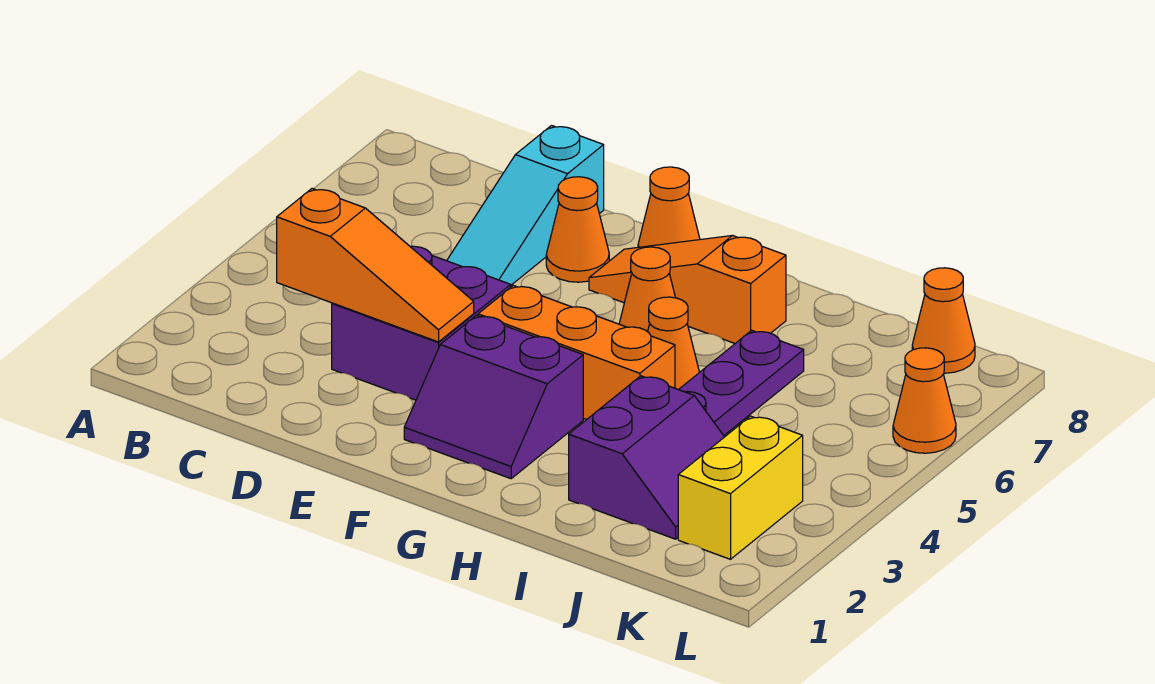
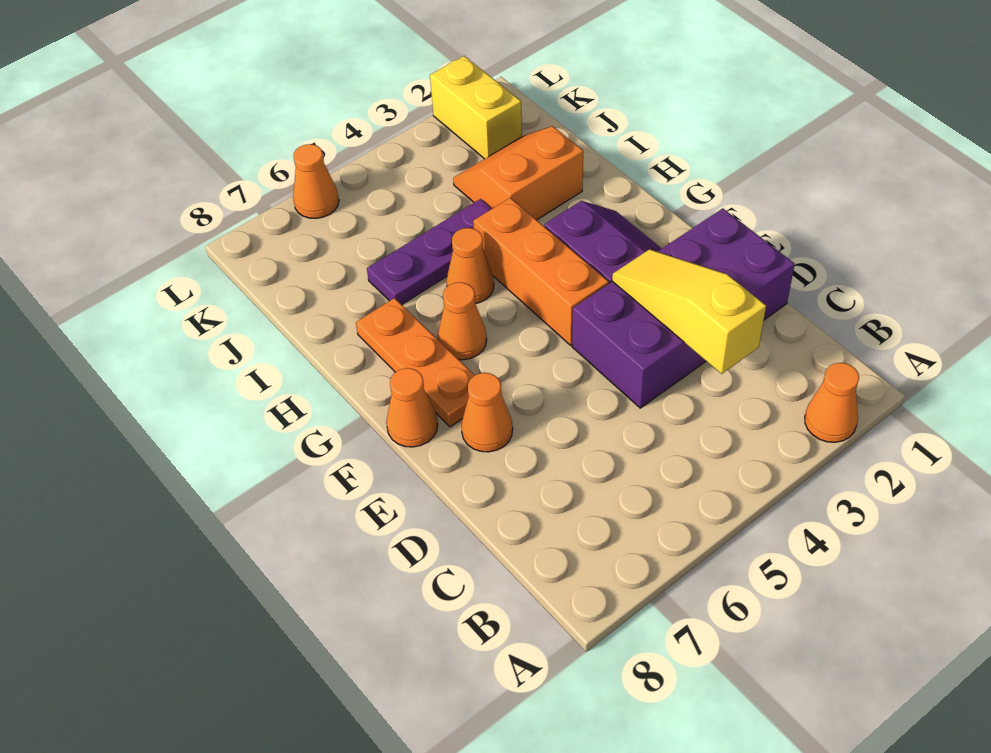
orange slope C3:E3 level 2 top C -> yellow slope C3:E3 level 2 top C
purple brick D3:E4 level 1 -> purple brick D1:E4 level 1
cyan slope D6:D8 level 1 top 8 -> none
orange slope F7:H7 level 1 top H -> orange plate F7:H7 level 1
purple slope I2:J3 level 1 top I -> orange slope I2:J3 level 1 top I
yellow brick K2:K3 level 1 -> yellow brick K2:L2 level 1
orange cone K8 level 1 -> orange cone A2 level 1

